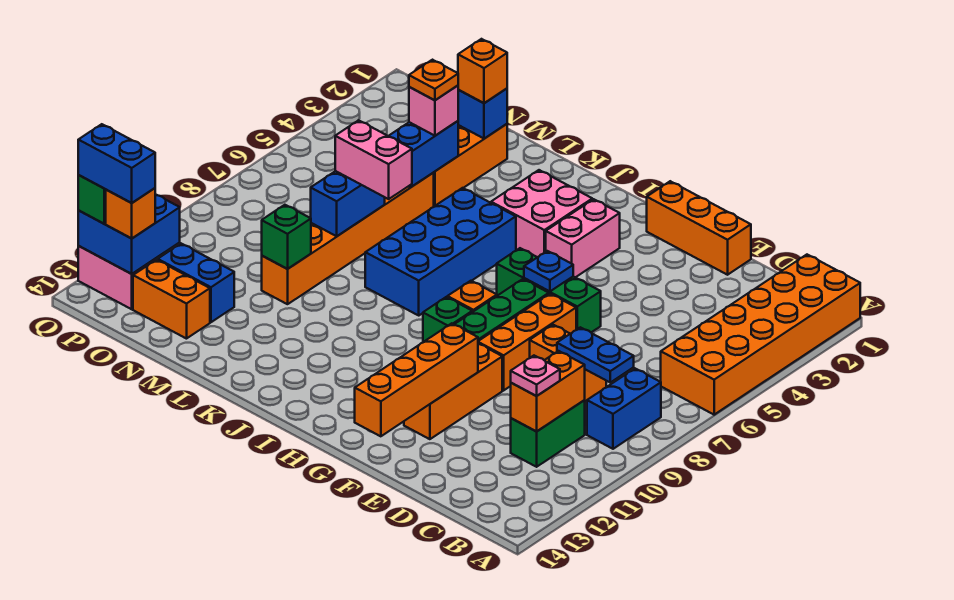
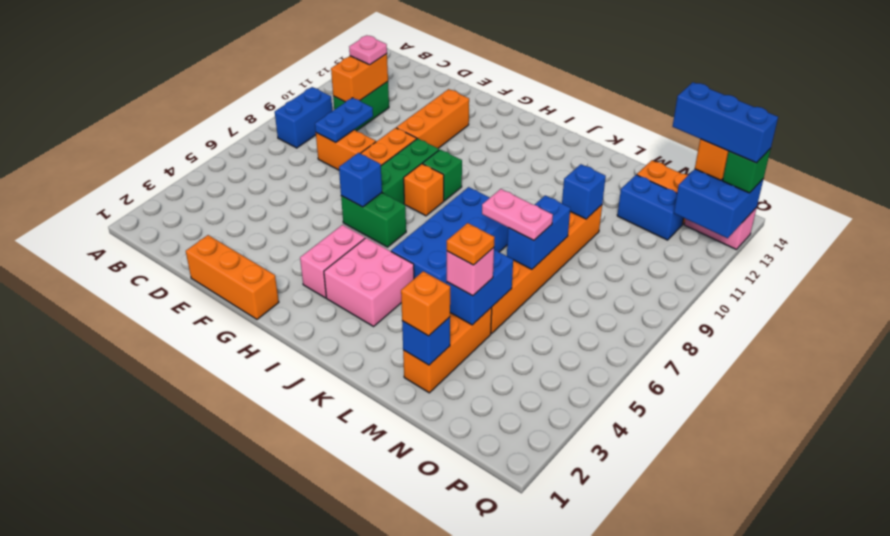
orange brick A1:B6 level 1 -> none
blue plate C8:D8 level 2 -> blue plate D8:D9 level 2
green brick F6:H6 level 1 -> green brick G6:H6 level 1
orange brick F11:F14 level 2 -> none
blue plate G6 level 2 -> blue brick G6 level 2
pink brick L7:M7 level 3 -> pink plate L7:M7 level 3
green brick M10 level 2 -> blue brick M10 level 2
blue brick P13:Q13 level 4 -> blue brick O13:Q13 level 4

